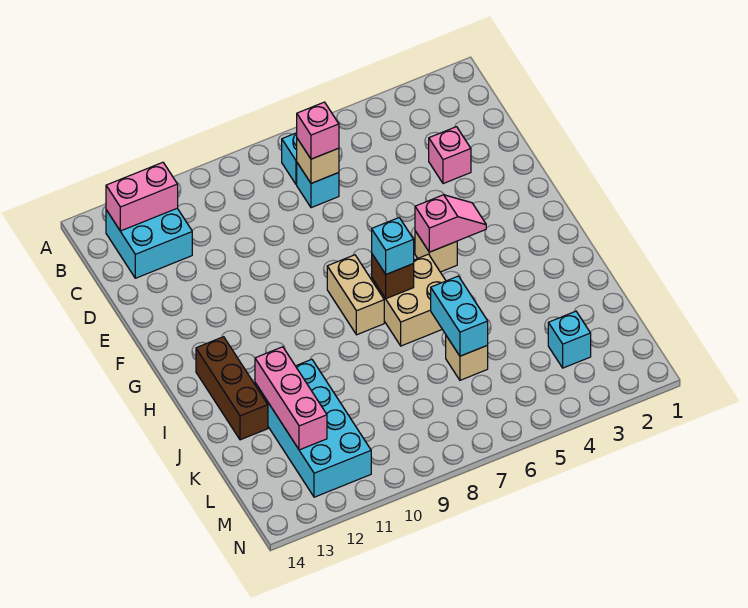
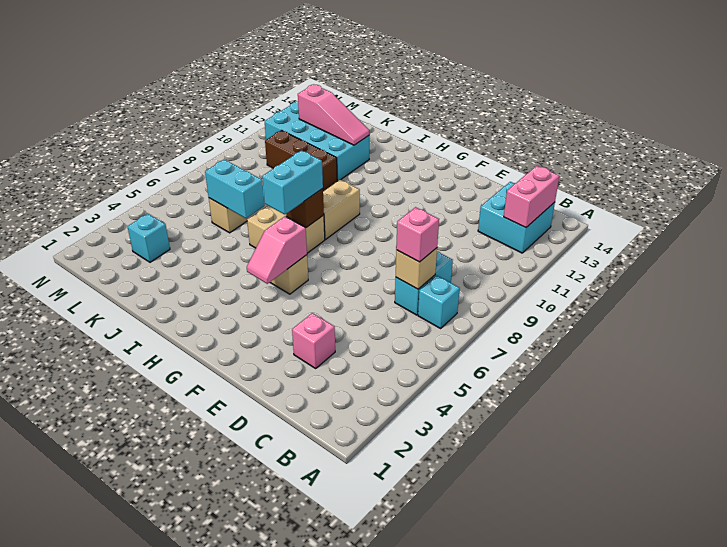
cyan brick C7 level 1 -> cyan brick C7:C8 level 1
tan brick G8:H8 level 1 -> tan brick H8:H9 level 1
cyan brick H7 level 3 -> cyan brick H6:H7 level 3
brown brick H13:J13 level 1 -> brown brick J10:L10 level 1
pink brick J12:L12 level 2 -> pink slope J12:L12 level 2 top L

